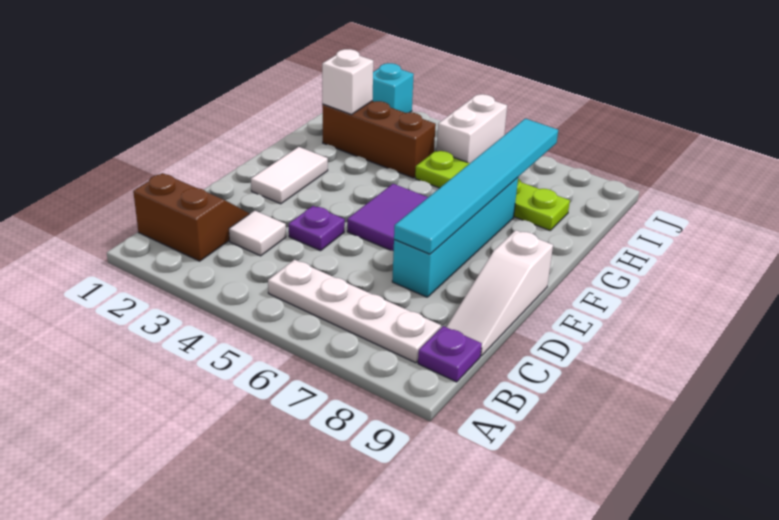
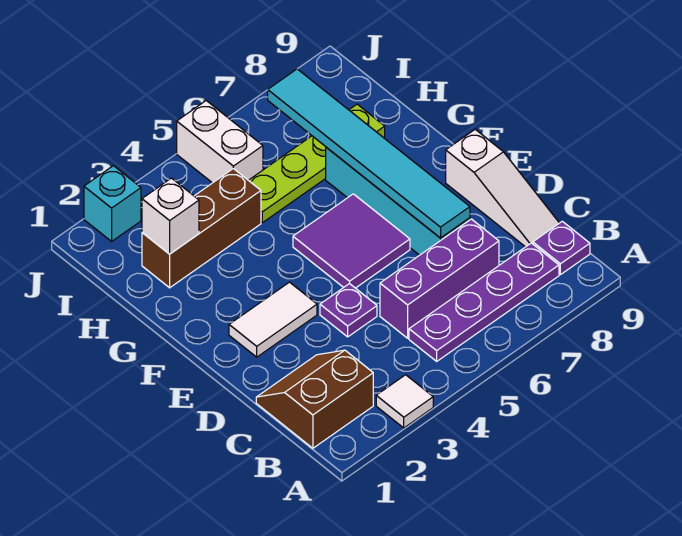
white plate B5:B8 level 1 -> purple plate B5:B8 level 1
white tile C3 level 1 -> white tile A3 level 1
none -> purple brick C5:C7 level 1
white tile E2:F2 level 1 -> white tile E2:E3 level 1

